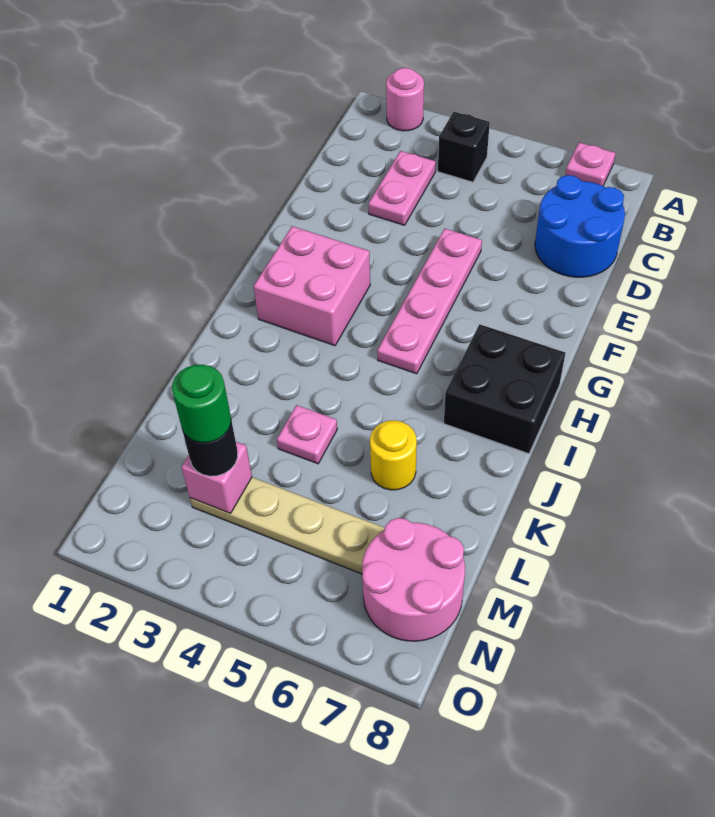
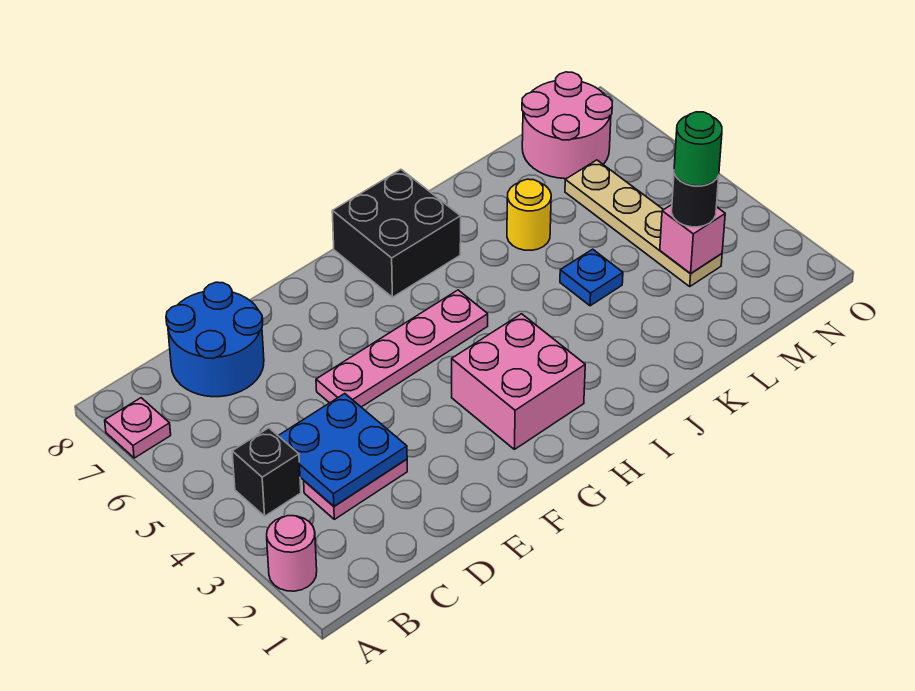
none -> blue plate C3:D4 level 2
pink plate K4 level 1 -> blue plate K4 level 1

